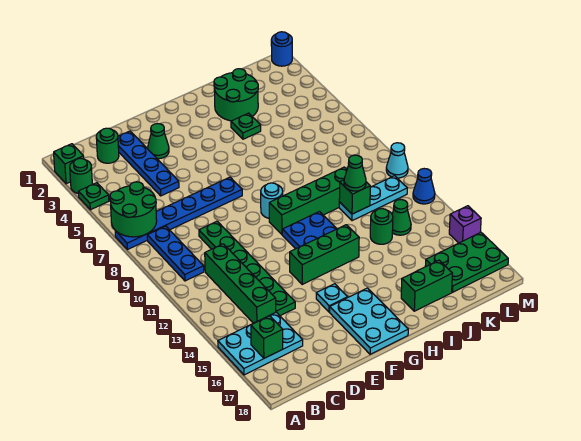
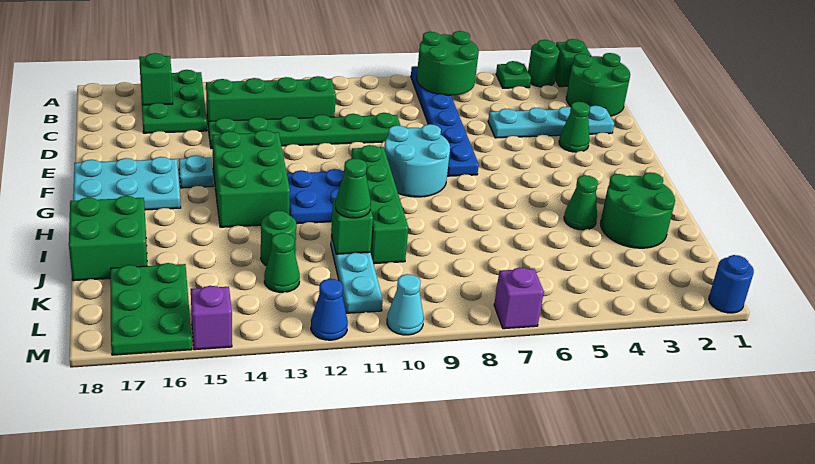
cyan plate A15:C16 level 1 -> green plate A15:C16 level 1
blue plate B8:B10 level 1 -> none
green round brick C2 level 1 -> green round brick B1:C2 level 1
blue plate D2:D5 level 1 -> cyan plate D2:D5 level 1
green brick F13:H13 level 1 -> green brick F13:H14 level 1
cyan round brick G9 level 1 -> cyan round brick F8:G9 level 1
green plate I4 level 1 -> green cone I4 level 1
green brick I17:J17 level 1 -> green brick I17:J18 level 1
none -> purple brick M7 level 1

